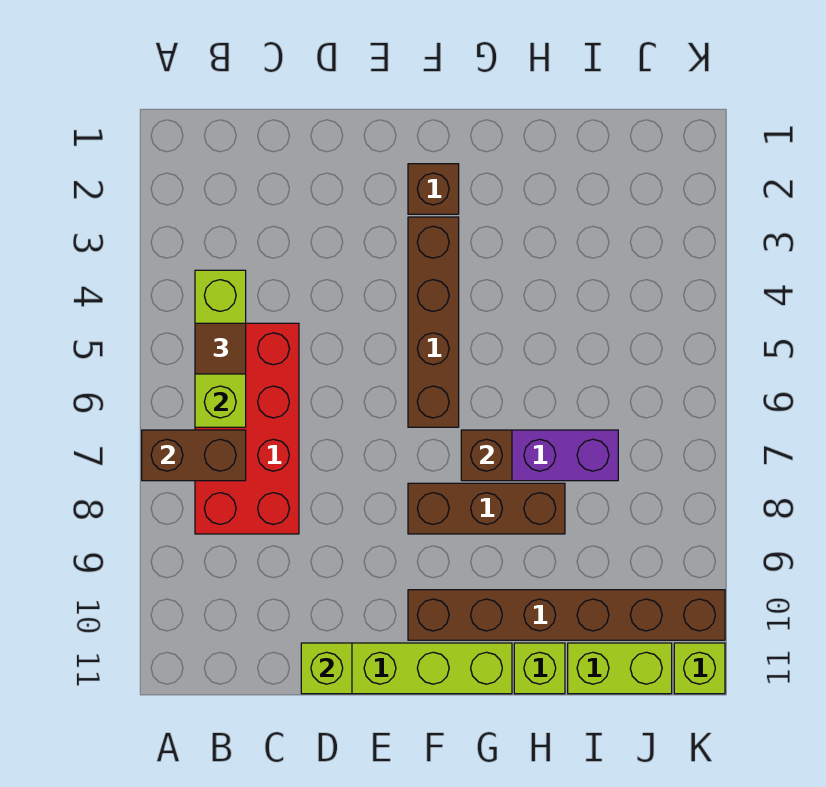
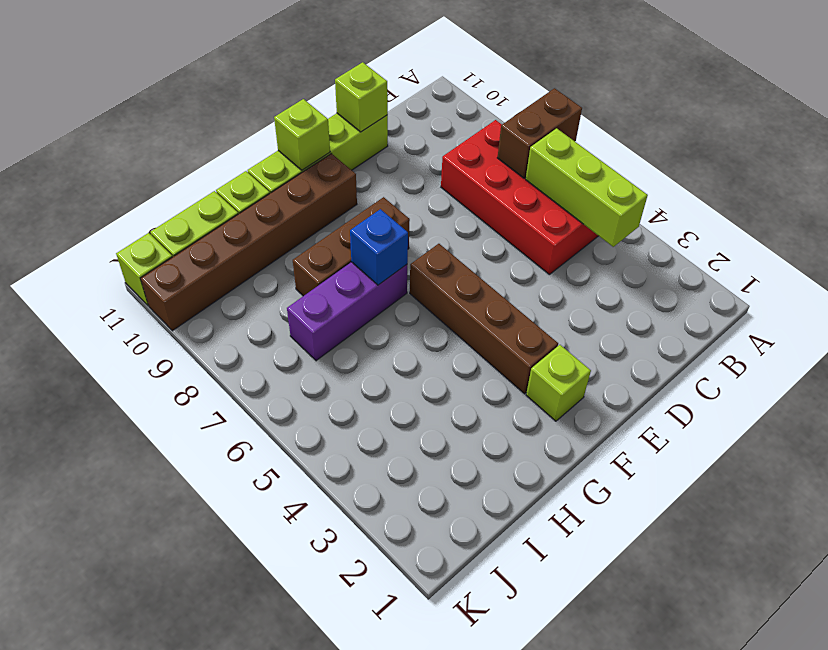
brown tile B5 level 3 -> none
brown brick F2 level 1 -> lime brick F2 level 1
none -> lime brick F11 level 2
brown brick G7 level 2 -> blue brick G7 level 2

